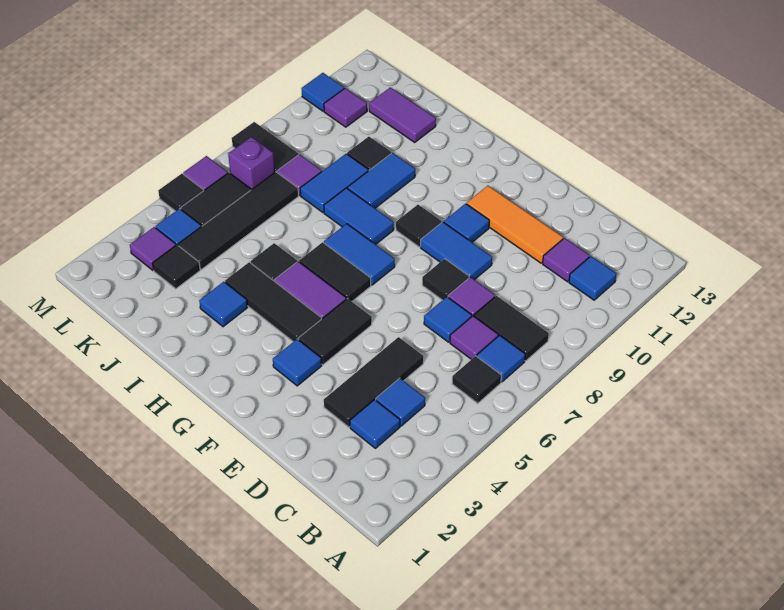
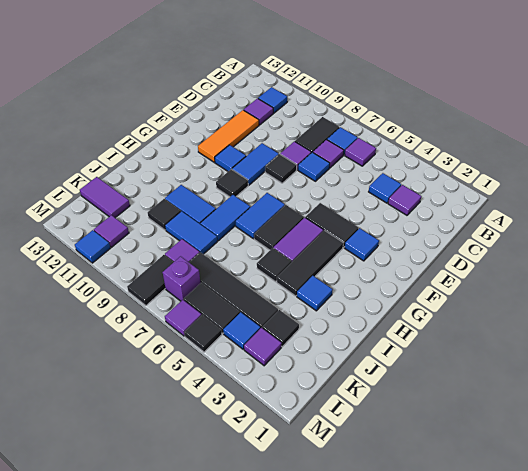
black tile B6 level 1 -> purple tile B6 level 1
blue tile C3 level 1 -> purple tile C3 level 1
black tile D3:D5 level 1 -> none
purple tile J12:K12 level 1 -> purple tile K12:K13 level 1

